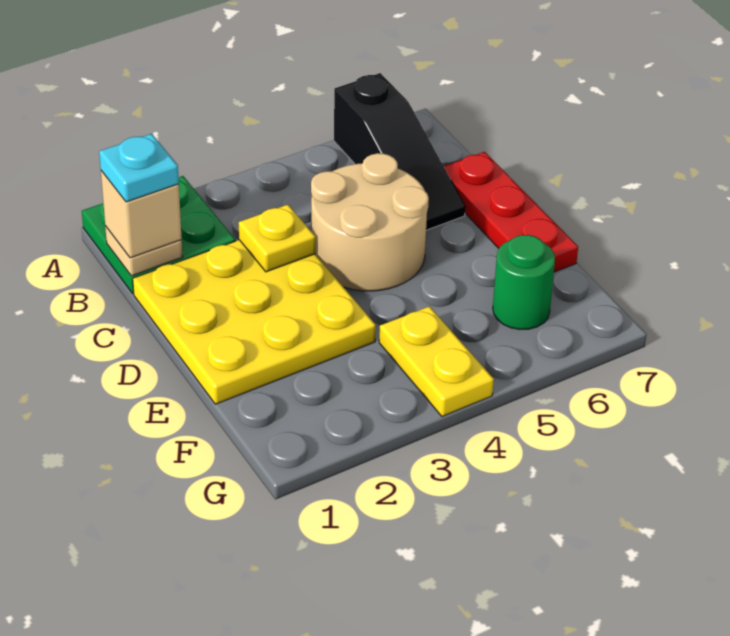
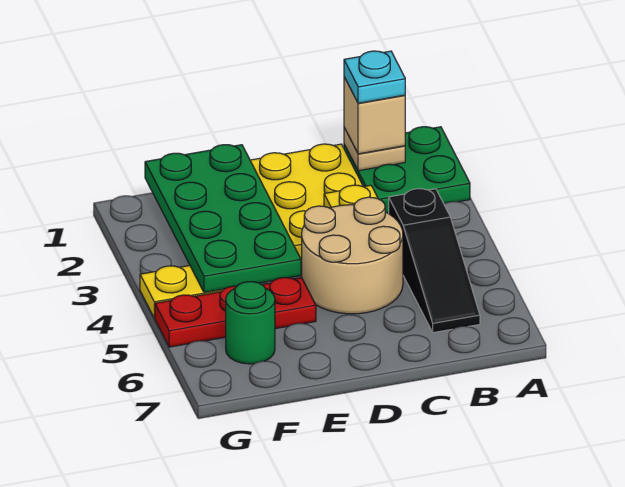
black slope A6:C6 level 1 top A -> black slope B4:B6 level 1 top 4
red plate C7:E7 level 1 -> red plate E5:G5 level 1
none -> green plate E1:F4 level 2

